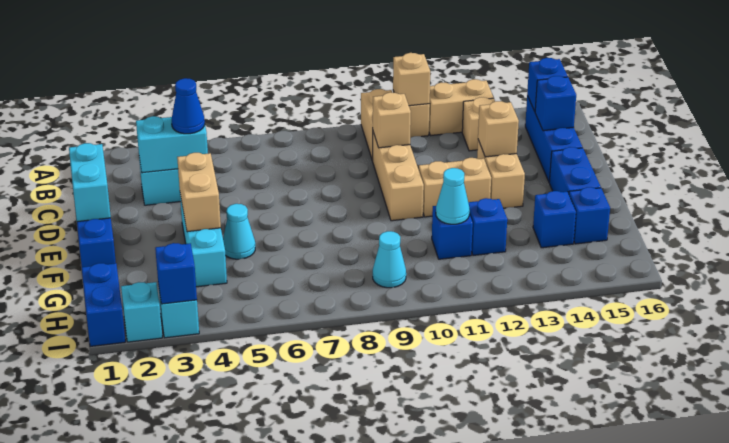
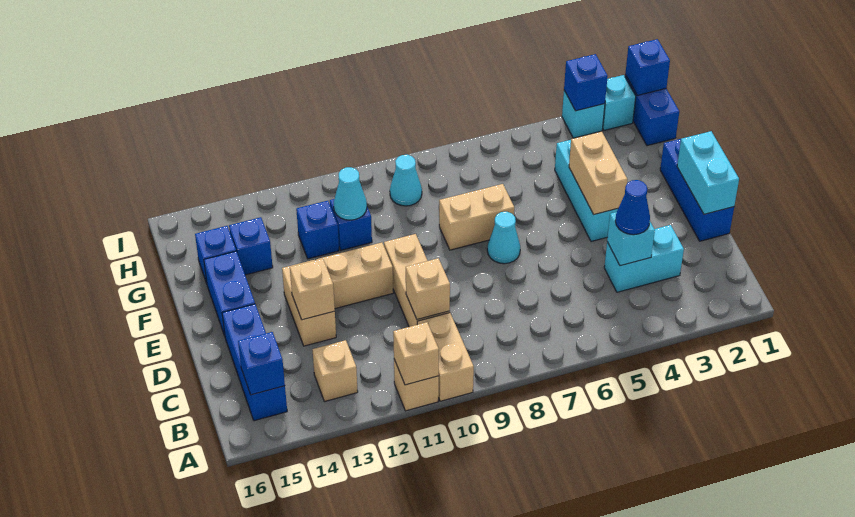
tan brick A12:A13 level 1 -> tan brick F7:F8 level 1
cyan brick C3:C4 level 2 -> cyan brick C4 level 2
blue brick C15 level 2 -> blue brick I1 level 2
cyan cone F5 level 1 -> cyan cone E7 level 1

